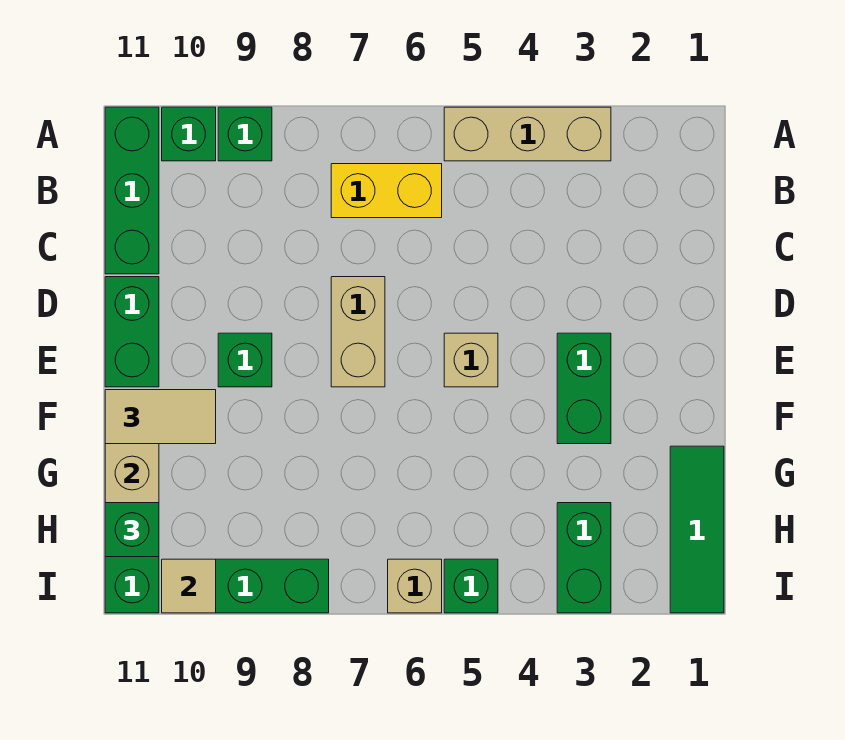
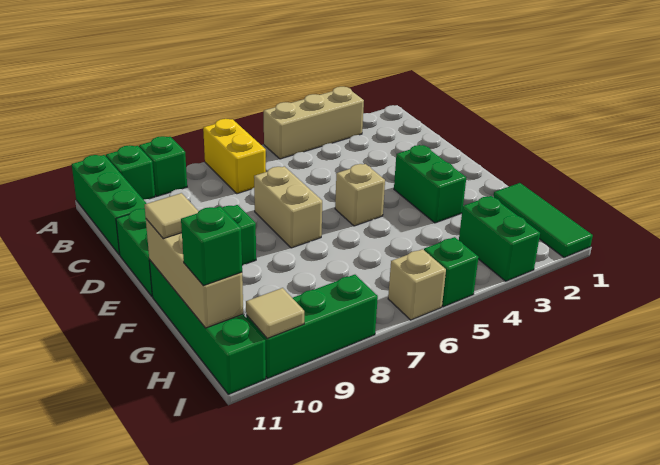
yellow brick B6:B7 level 1 -> yellow brick A7:B7 level 1
tan tile F10:F11 level 3 -> tan tile F11 level 3

